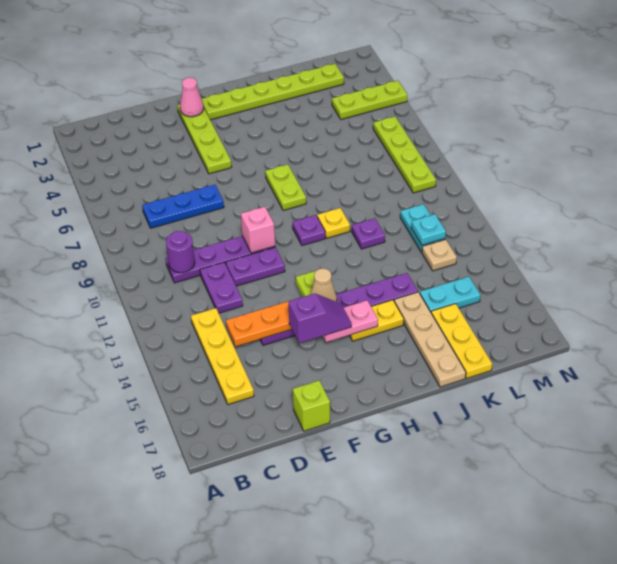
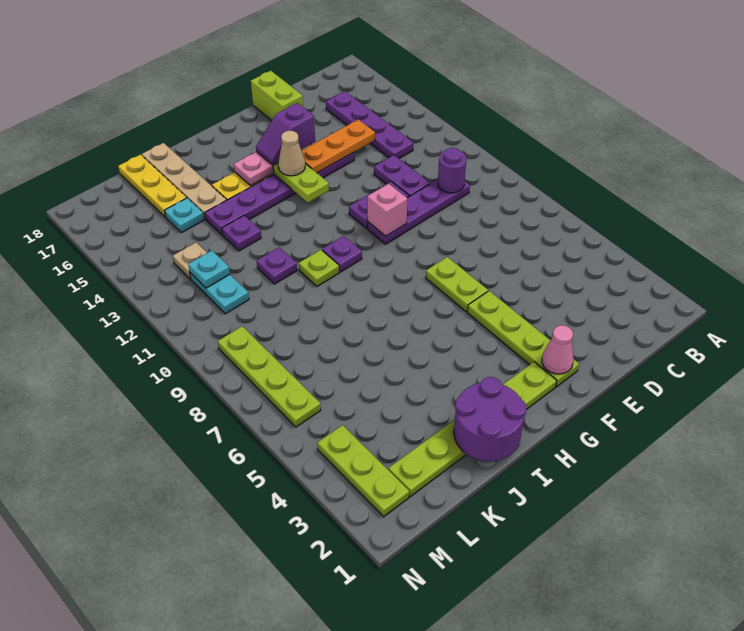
blue plate C7:E7 level 1 -> none
yellow plate C13:C16 level 1 -> purple plate C13:C16 level 1
lime brick E18 level 1 -> lime brick E17:E18 level 1
lime plate H7:H8 level 1 -> lime plate F6:F7 level 1
none -> purple round brick I1:J2 level 2
yellow plate I10 level 1 -> lime plate I10 level 1
none -> purple plate J13 level 1
cyan plate K15:L15 level 1 -> cyan plate K15 level 1
lime plate L4:N4 level 1 -> lime plate M2:M4 level 1

